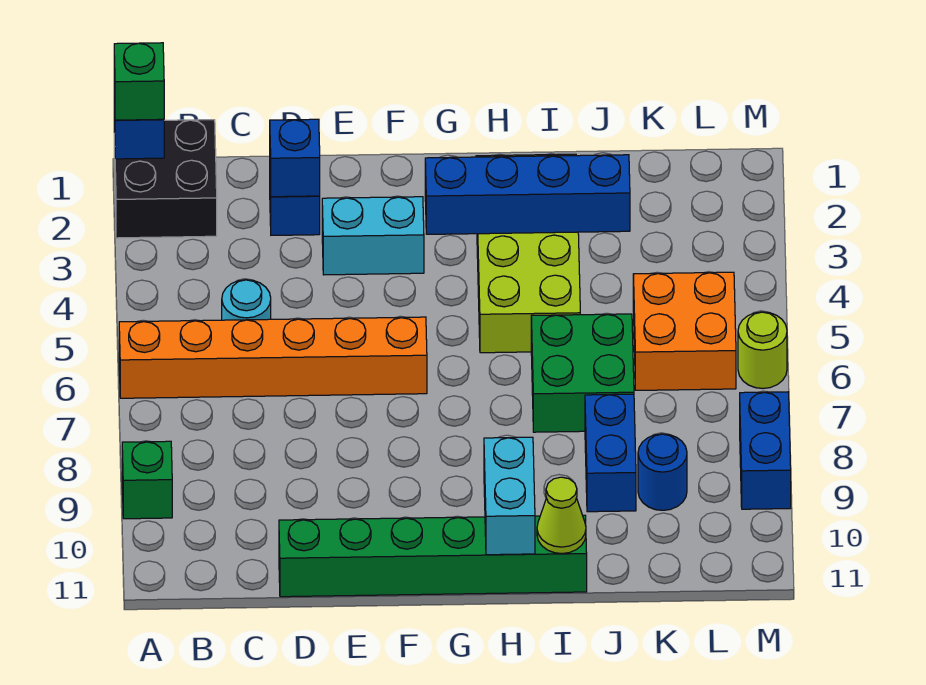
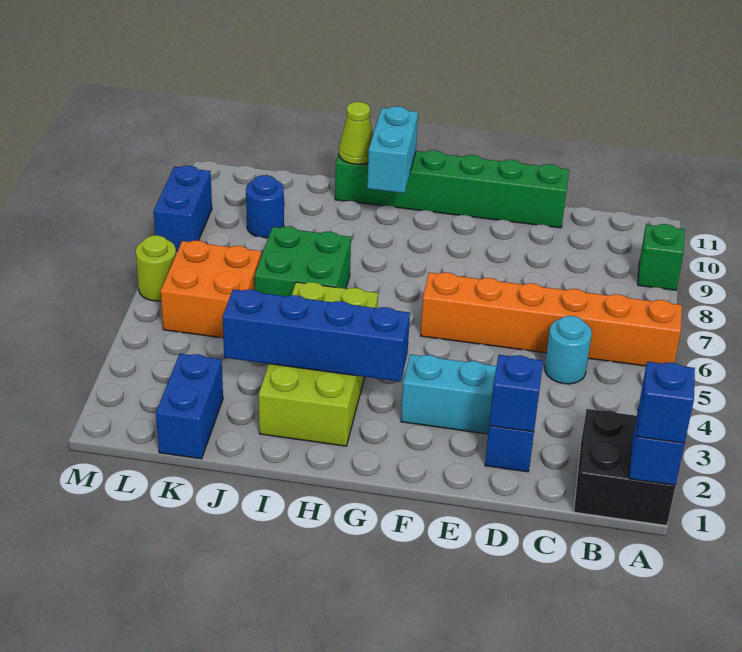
green brick A1 level 3 -> blue brick A1 level 3
blue brick J8:J9 level 1 -> blue brick K1:K2 level 1

